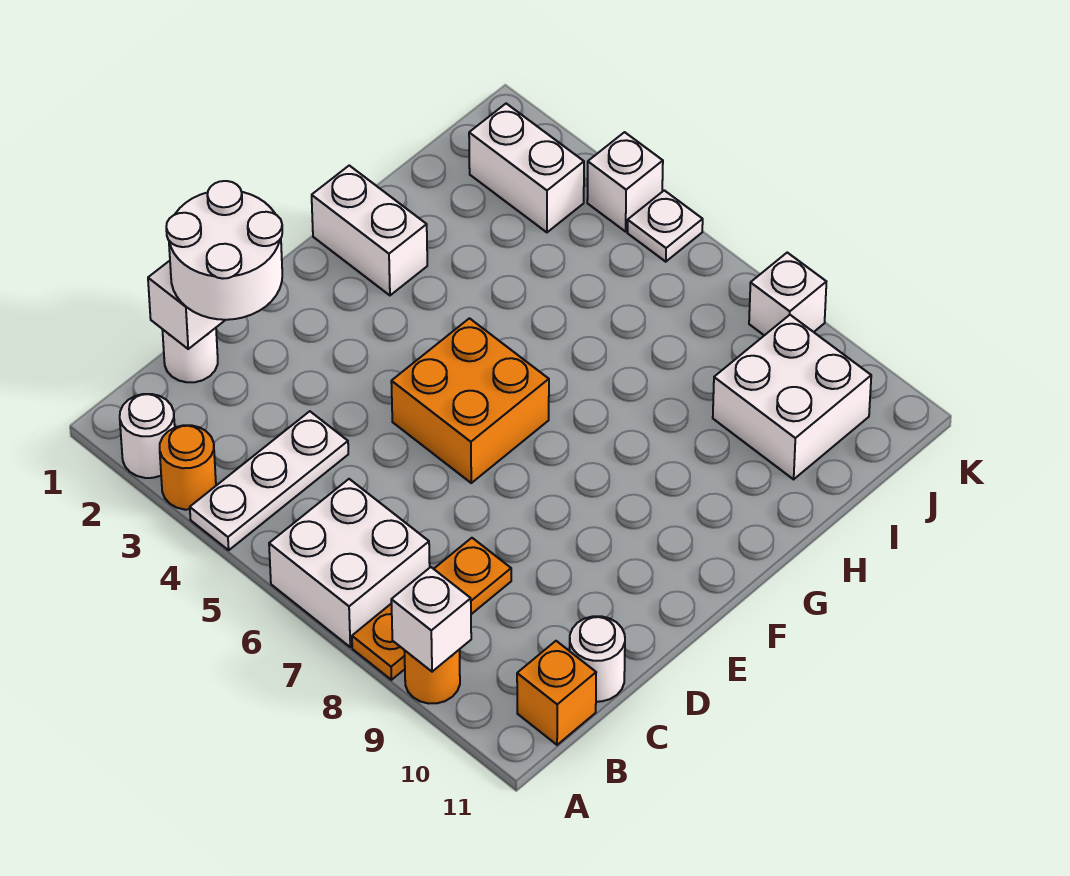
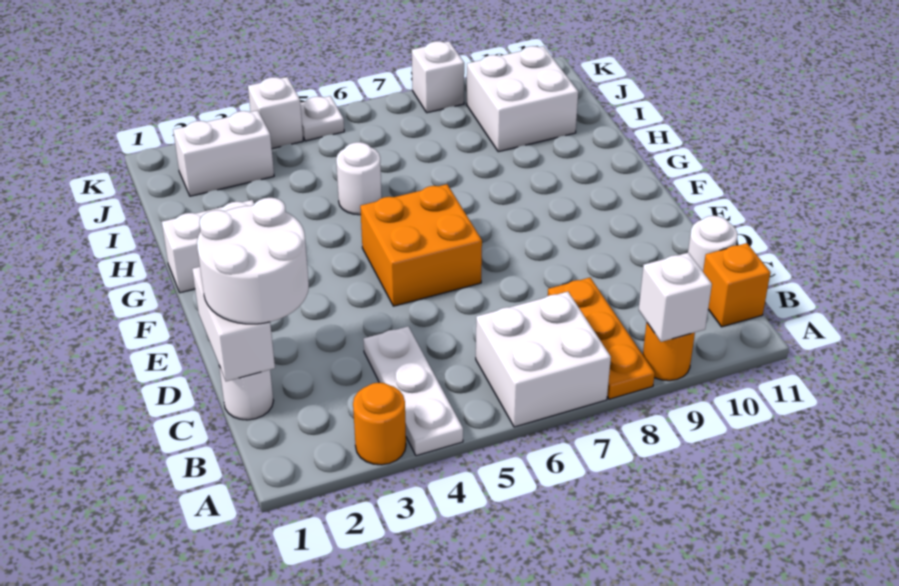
white round brick A2 level 1 -> white round brick H5 level 1

